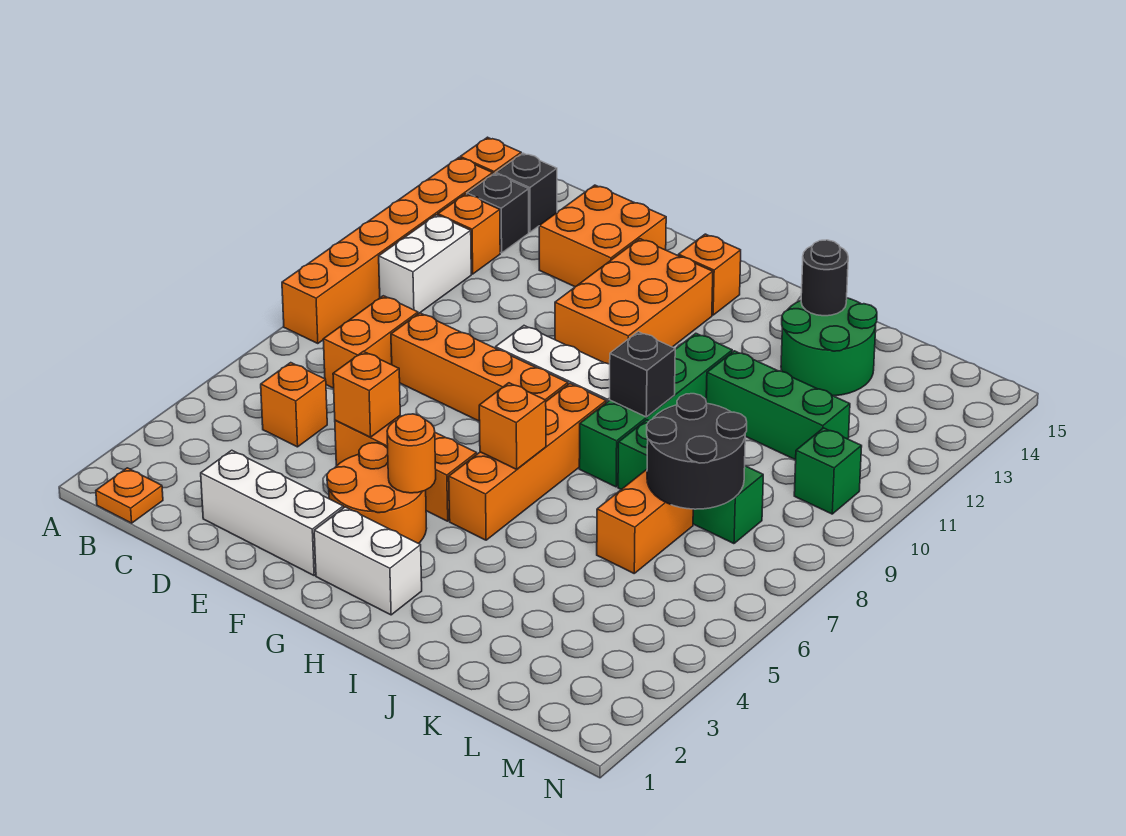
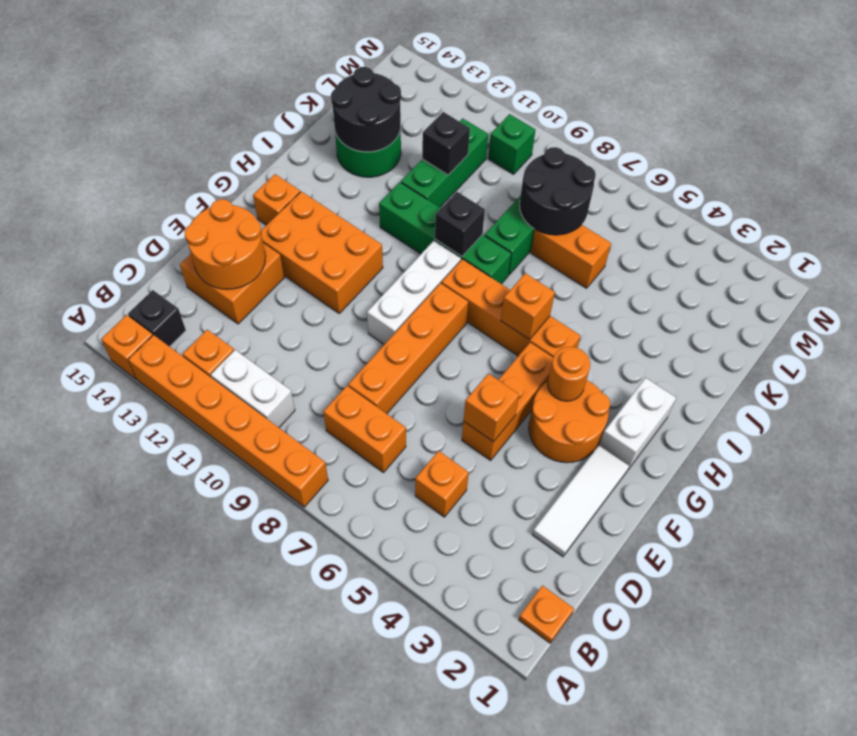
black brick B13 level 1 -> black brick K11 level 2
white brick D2:F2 level 1 -> white tile D2:F2 level 1
none -> orange round brick D13:E14 level 2
black round brick J14 level 2 -> black round brick J13:K14 level 2

